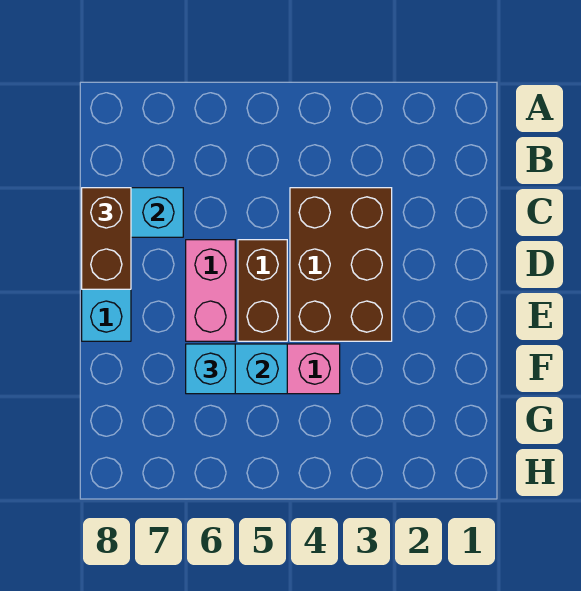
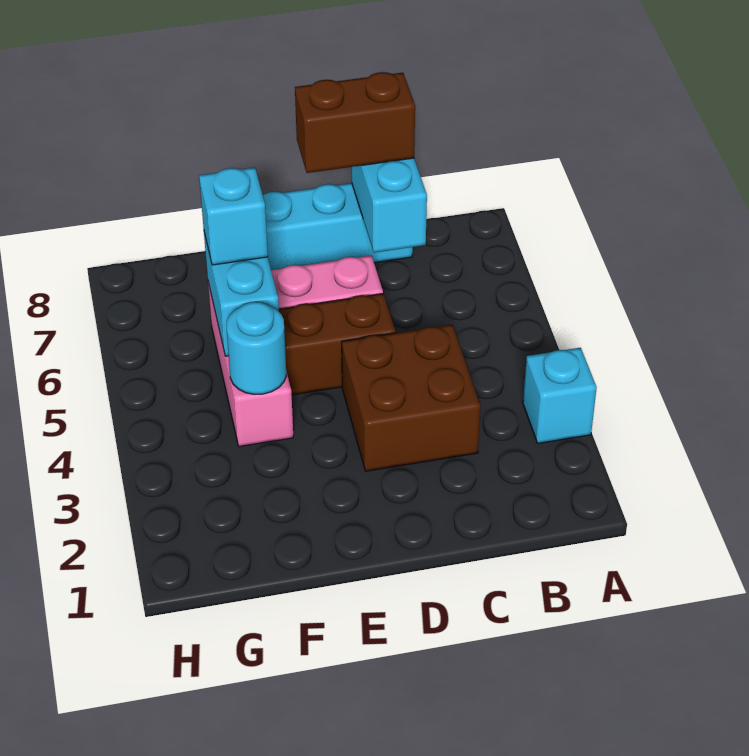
none -> cyan brick A3 level 1
brown brick C3:E4 level 1 -> brown brick C3:D4 level 1
none -> cyan round brick F4 level 2

